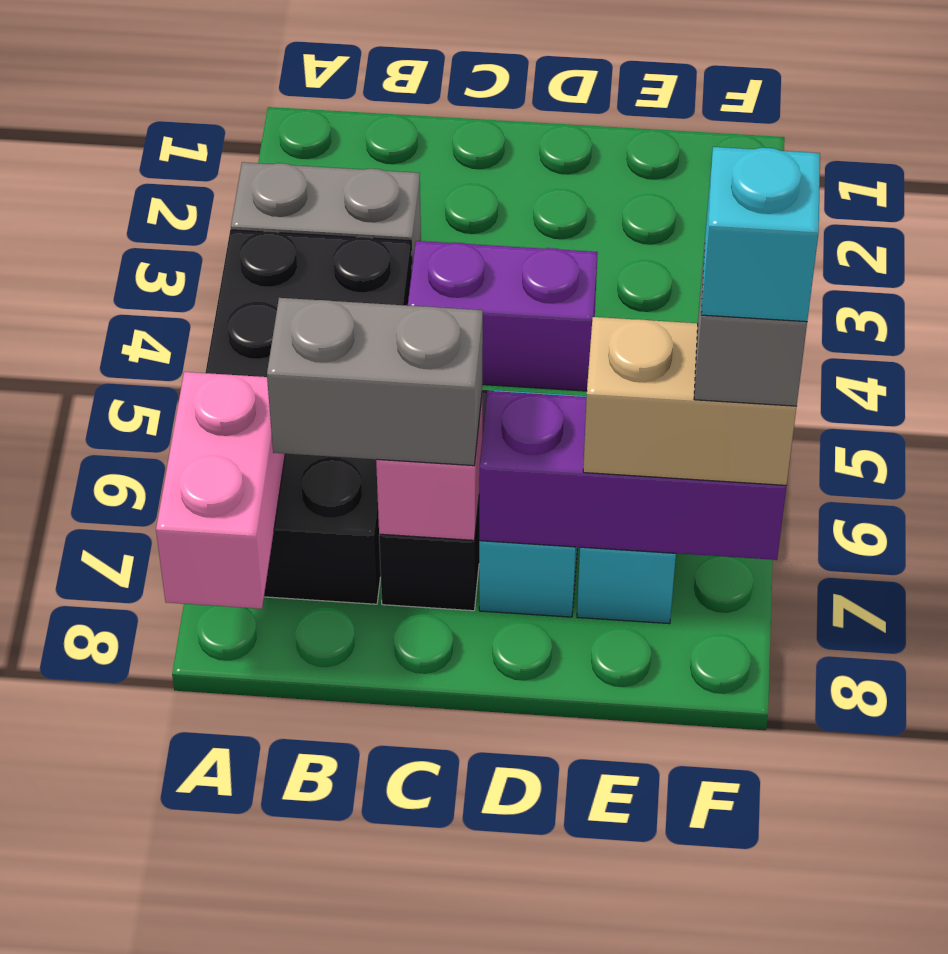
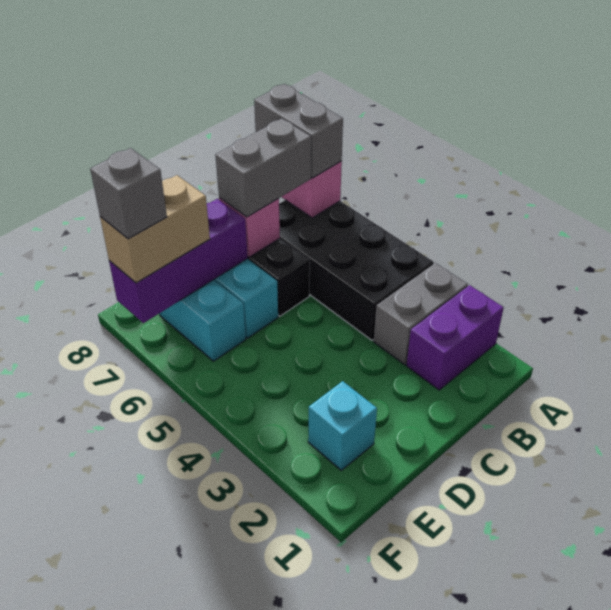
none -> grey brick A7:A8 level 3
purple brick C4:D4 level 1 -> purple brick A2:B2 level 1
cyan brick F7 level 5 -> cyan brick E2 level 1

